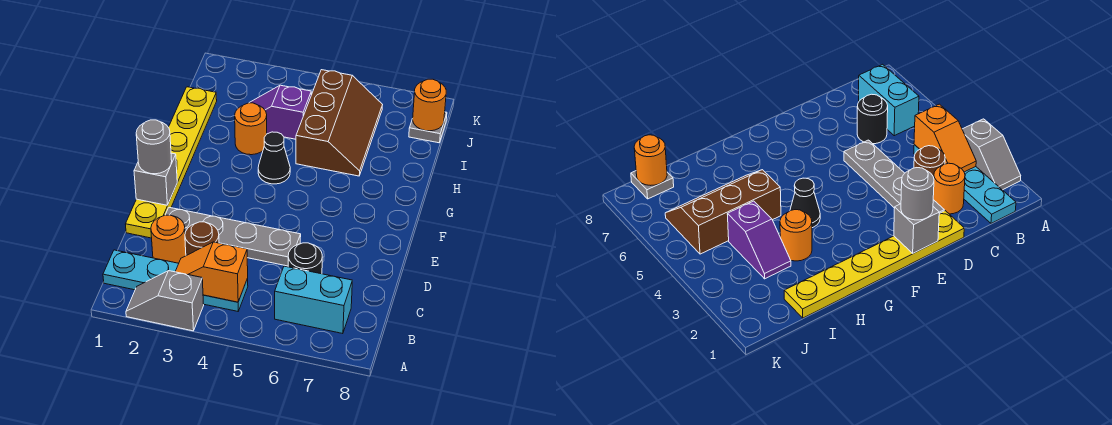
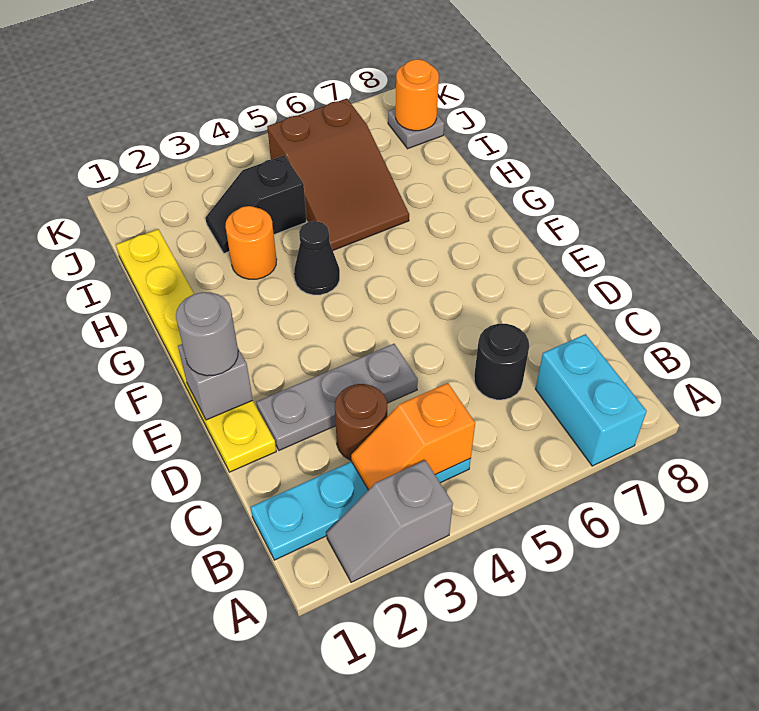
cyan brick B6:B7 level 1 -> cyan brick A7:B7 level 1
orange round brick C2 level 1 -> none
grey plate D2:D5 level 1 -> grey plate D2:D4 level 1
brown slope H5:J6 level 1 top 5 -> brown slope H5:J6 level 1 top J
purple slope I3:I4 level 1 top 4 -> black slope I3:I4 level 1 top 4

